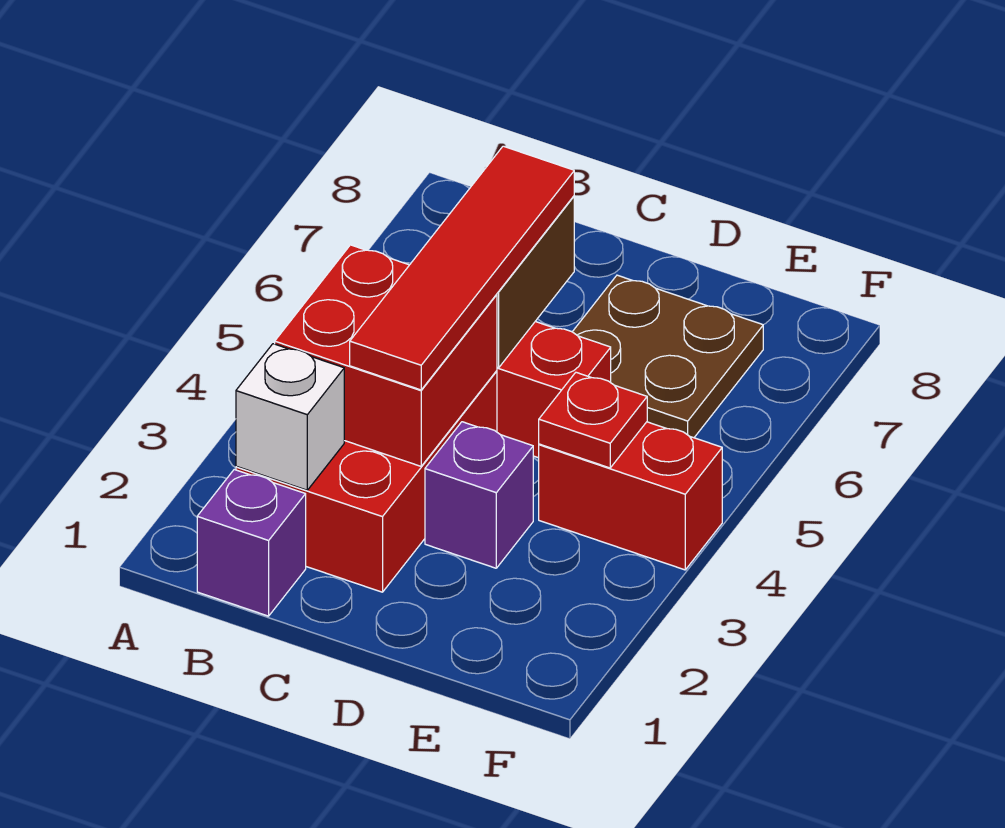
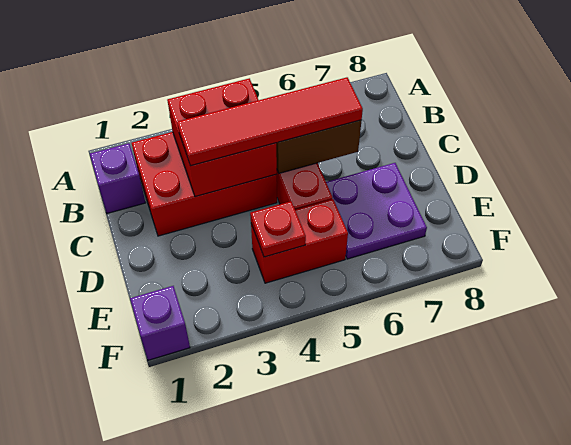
white brick B2 level 2 -> none
purple brick D3 level 1 -> purple brick F1 level 1
brown plate D6:E7 level 1 -> purple plate D6:E7 level 1
red brick E4:F4 level 1 -> red brick E4:E5 level 1

